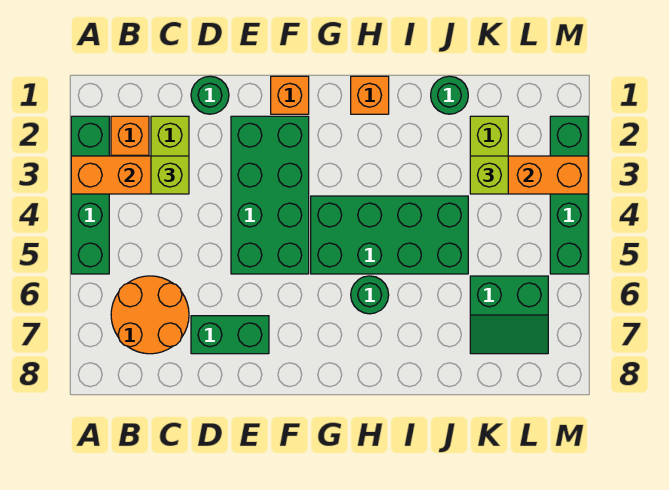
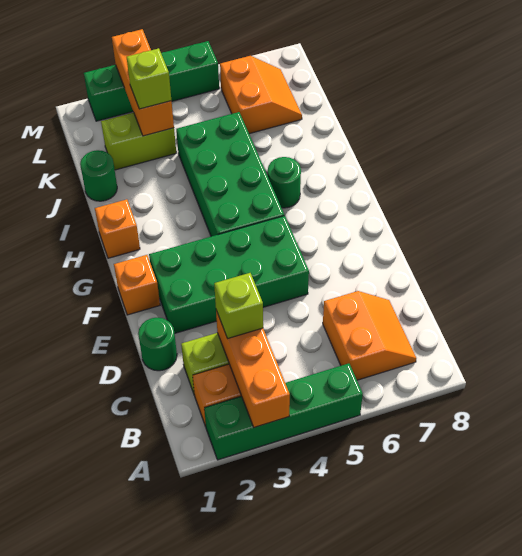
orange round brick B6:C7 level 1 -> orange slope B6:C7 level 1 top 6
green brick D7:E7 level 1 -> none
green slope K6:L7 level 1 top 6 -> orange slope K6:L7 level 1 top 6

